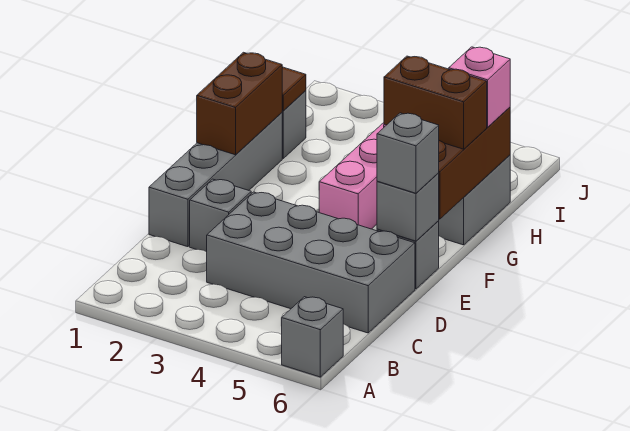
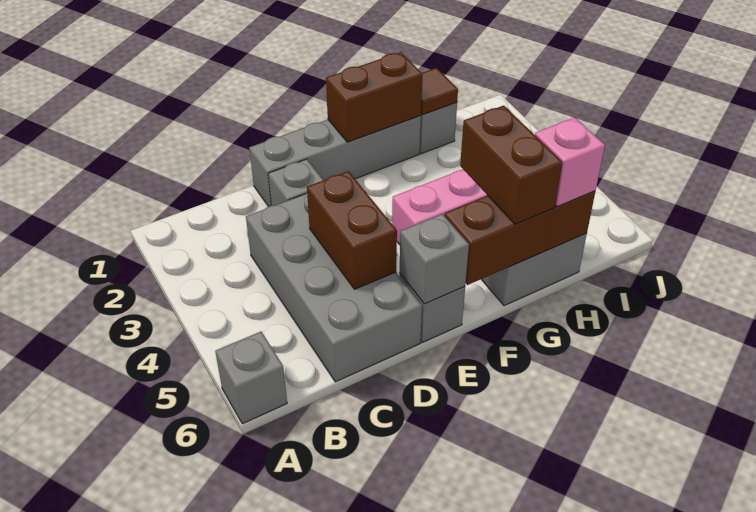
none -> brown brick D4:D5 level 2
grey brick E6 level 3 -> none

